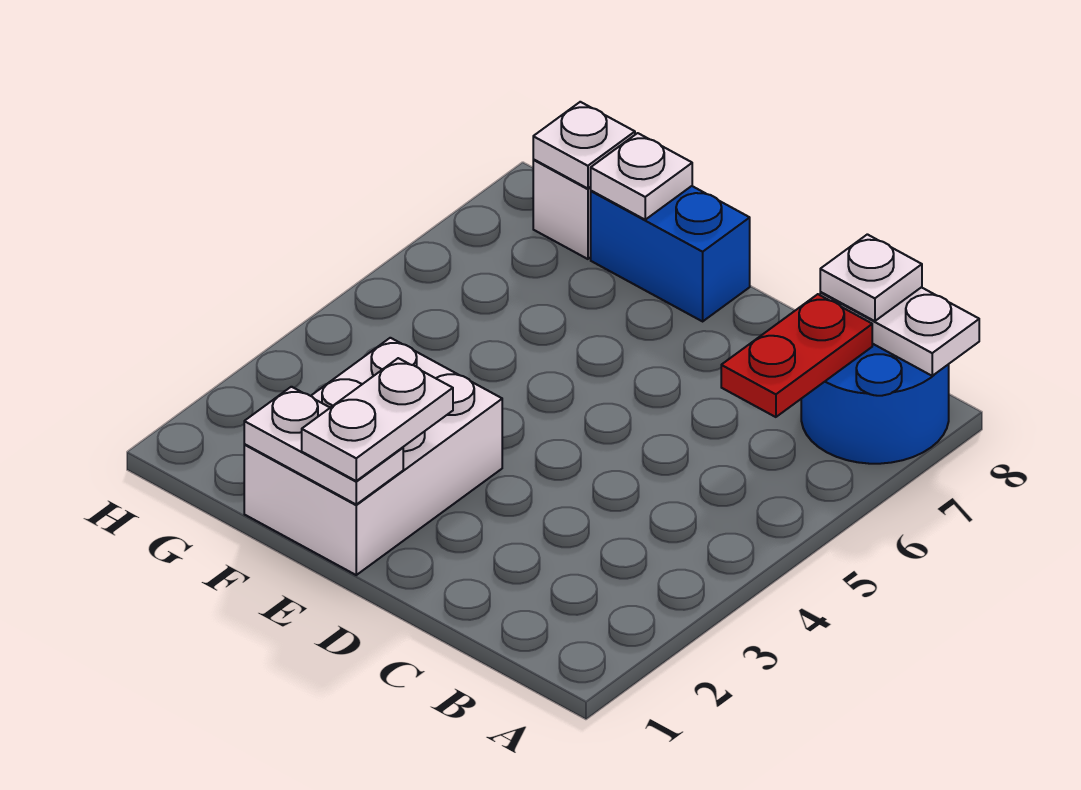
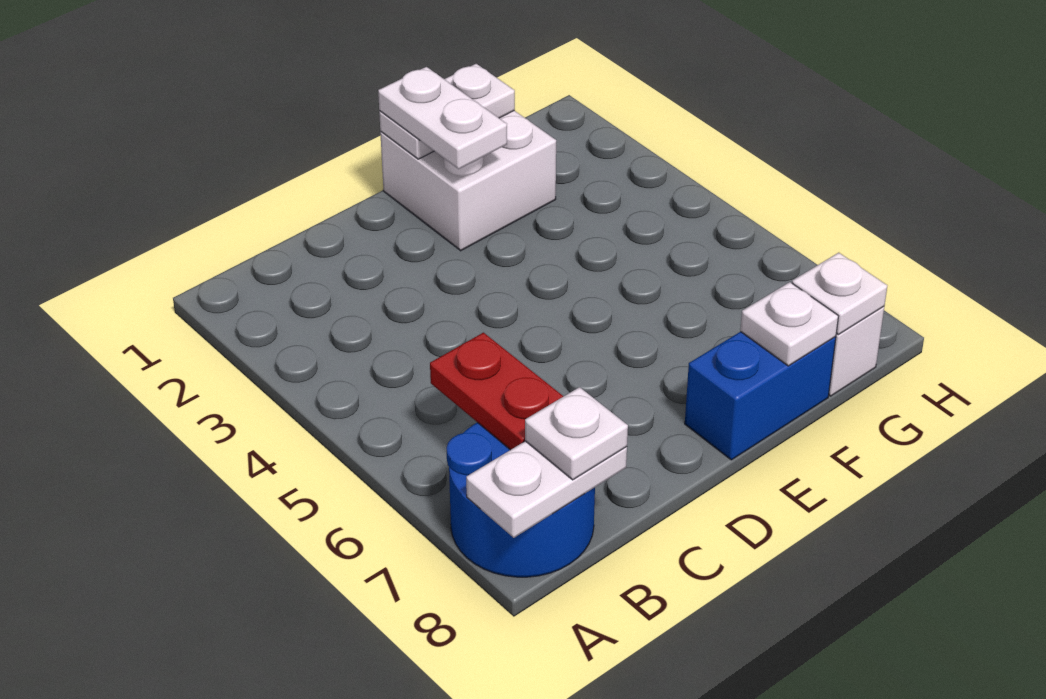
white brick E1:F3 level 1 -> white brick E1:F2 level 1

